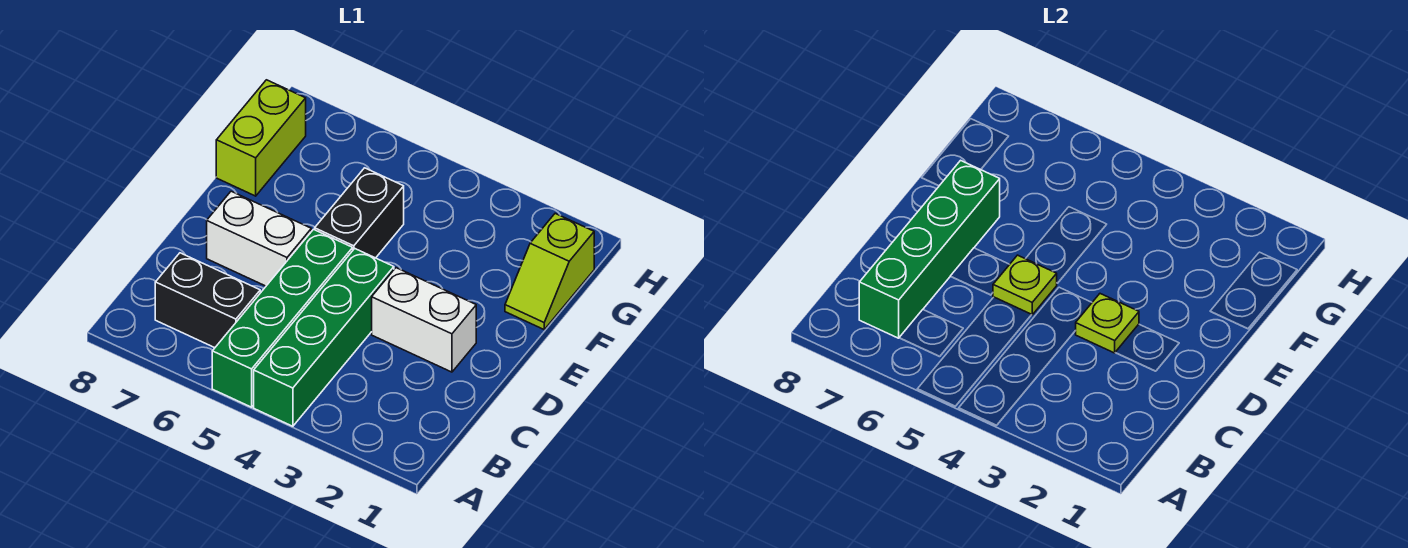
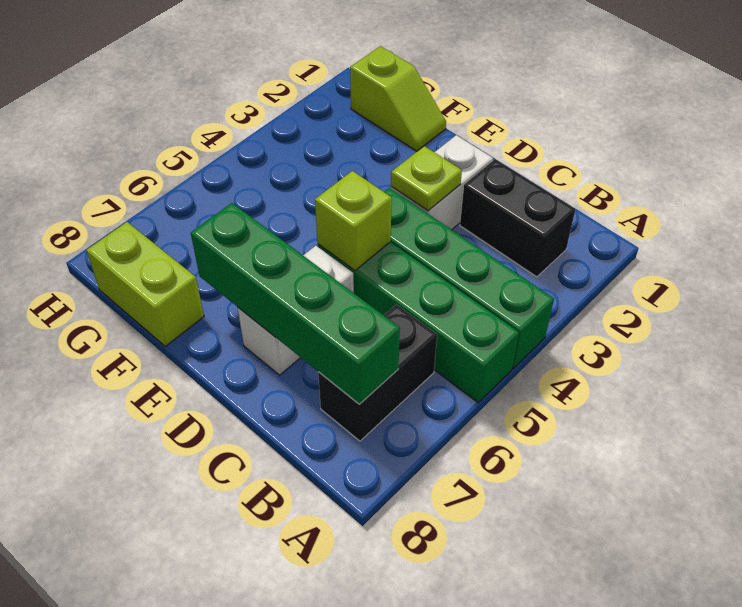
lime plate D5 level 2 -> lime brick D5 level 2
black brick E5:F5 level 1 -> black brick B2:C2 level 1

